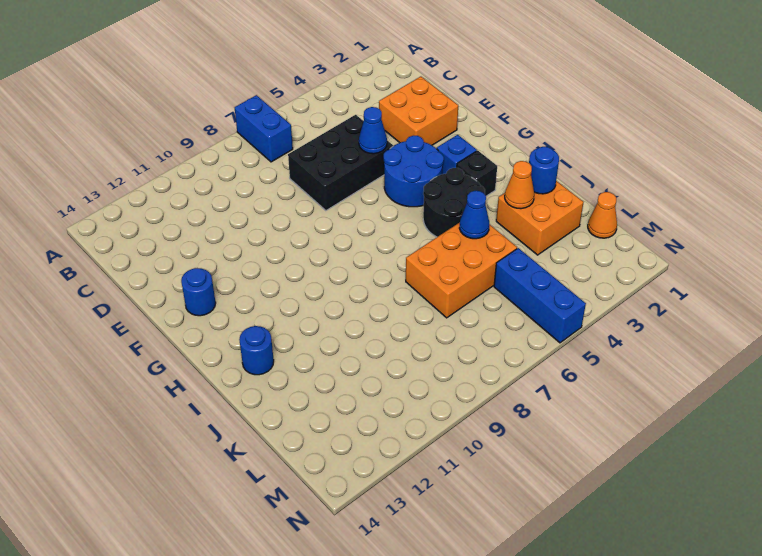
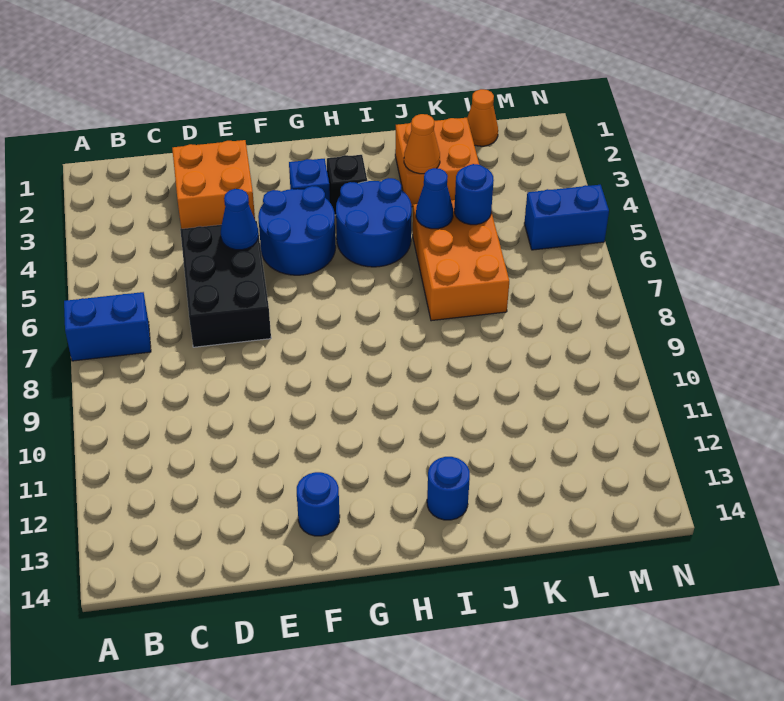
black round brick H4:I5 level 1 -> blue round brick H4:I5 level 1
blue round brick J2 level 2 -> blue round brick K5 level 2
blue brick L5:N5 level 1 -> blue brick M5:N5 level 1

